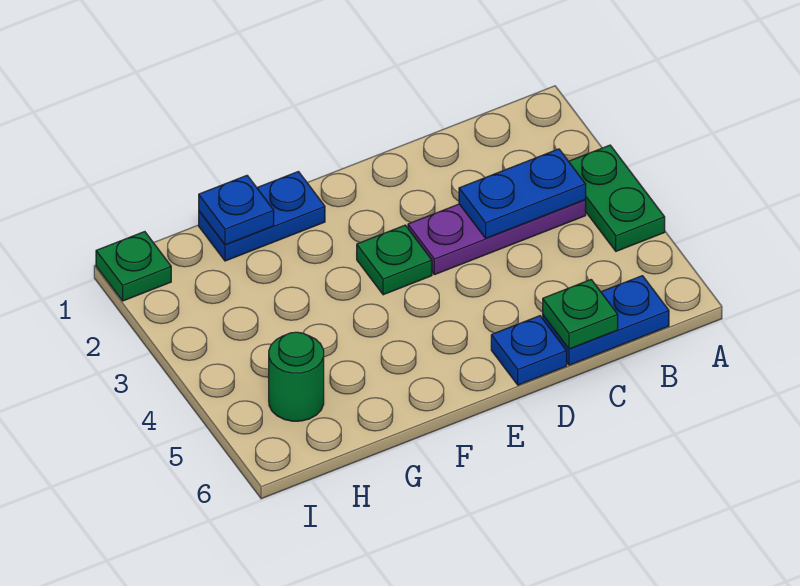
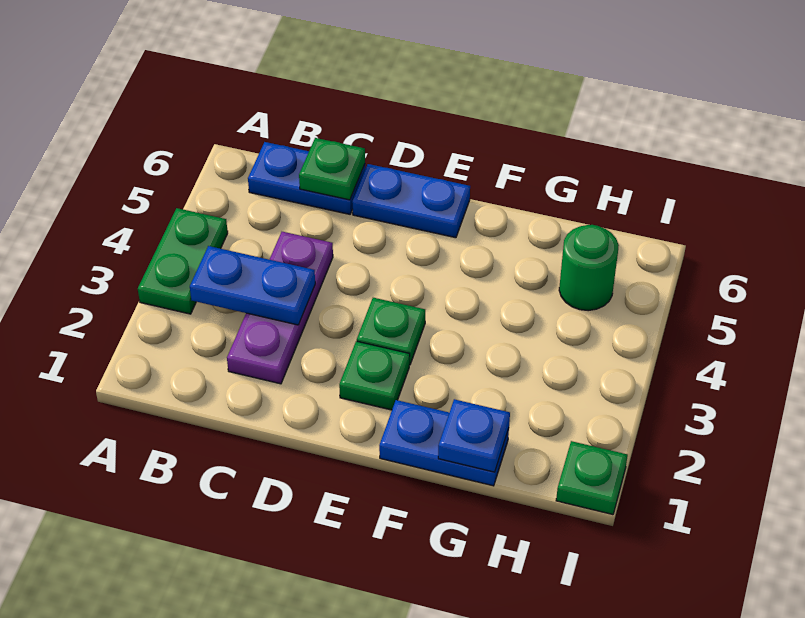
purple plate B3:D3 level 1 -> purple plate C2:C4 level 1
blue plate D6 level 1 -> blue plate D6:E6 level 1
none -> green plate E2 level 1

